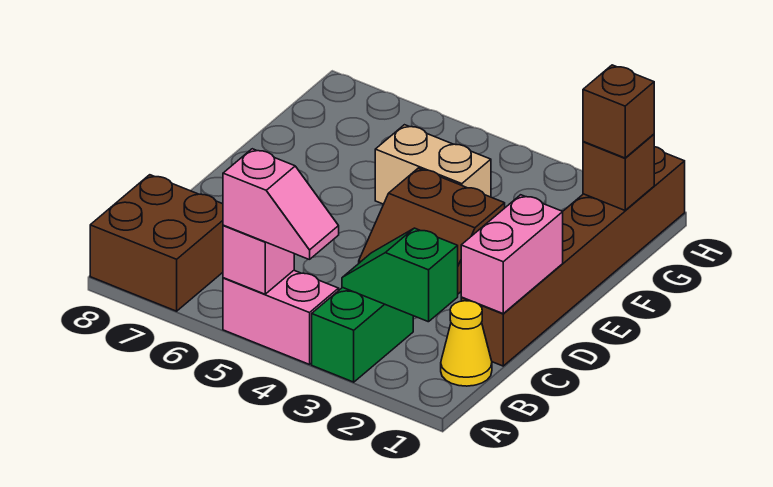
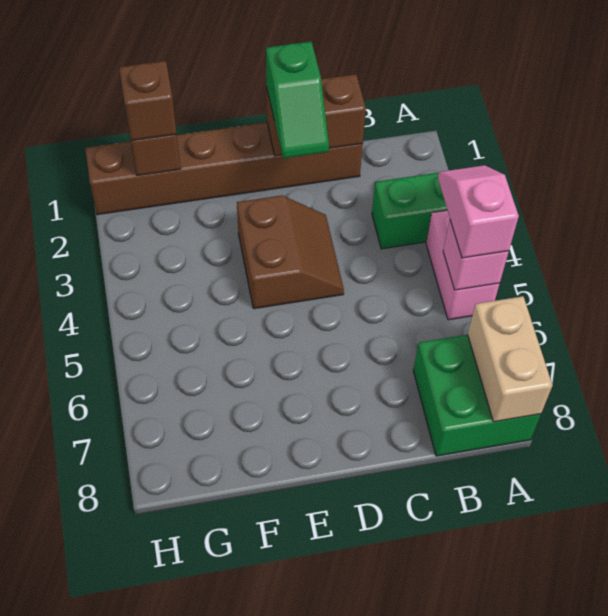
brown brick A7:B8 level 1 -> green brick A7:B8 level 1
yellow cone B1 level 1 -> none
green slope B2:B3 level 2 top 2 -> green slope D1:D2 level 3 top 1
pink brick C1:D1 level 2 -> brown brick C1:D1 level 2
tan brick F4:F5 level 1 -> tan brick A7:A8 level 2

